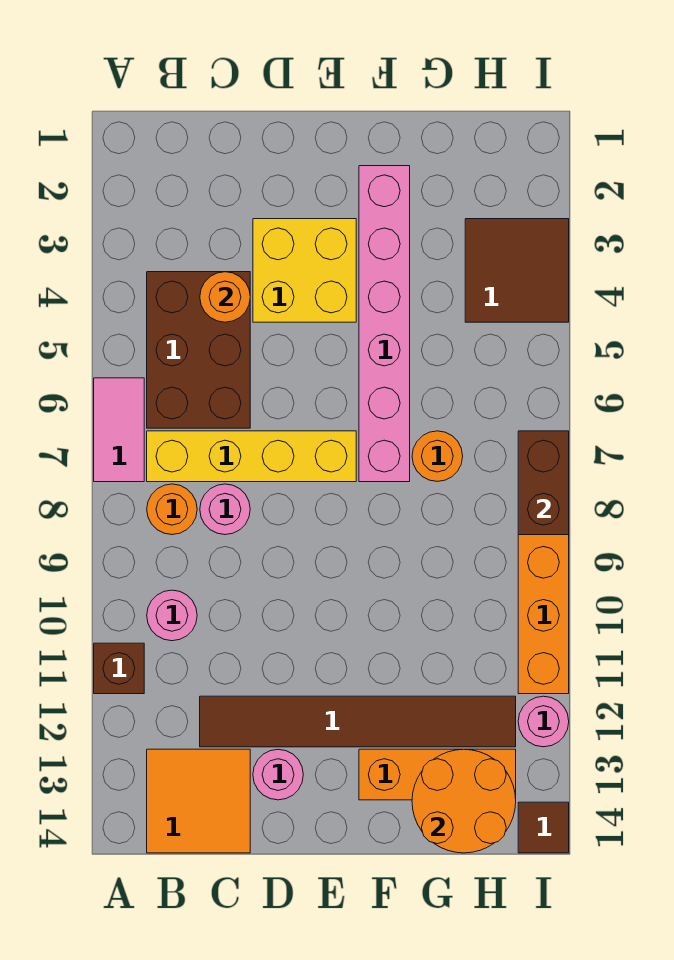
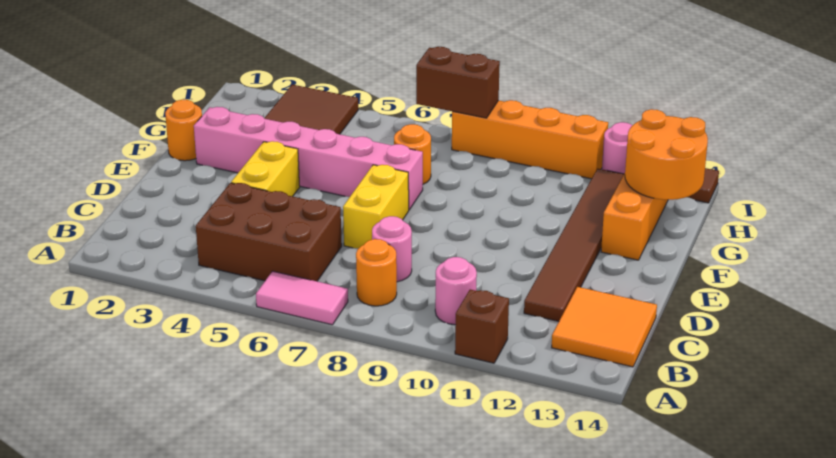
yellow brick B7:E7 level 1 -> yellow brick D7:E7 level 1
orange round brick C4 level 2 -> orange round brick F1 level 1
yellow brick D3:E4 level 1 -> yellow brick D4:E4 level 1
pink round brick D13 level 1 -> none

